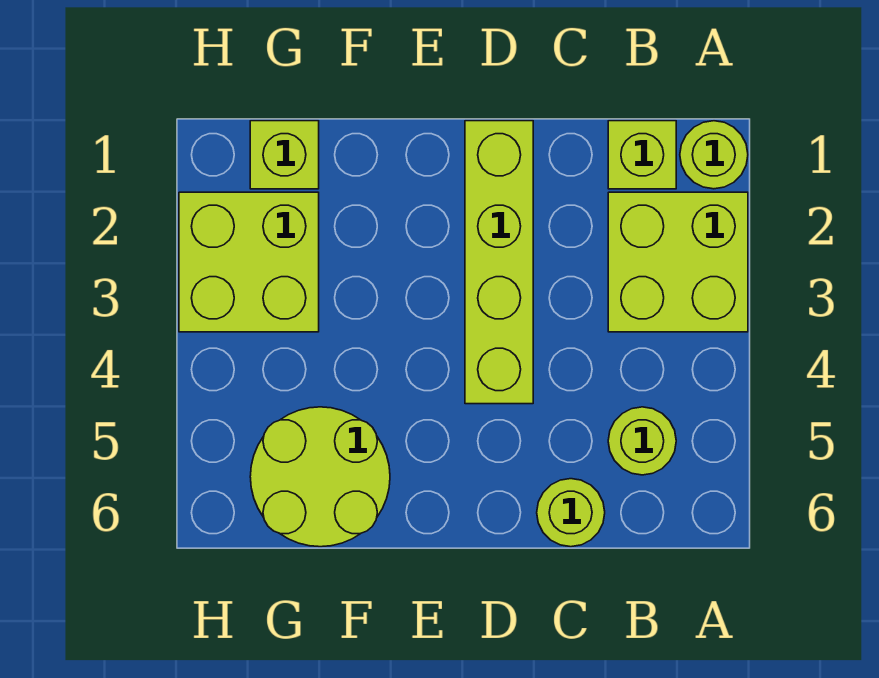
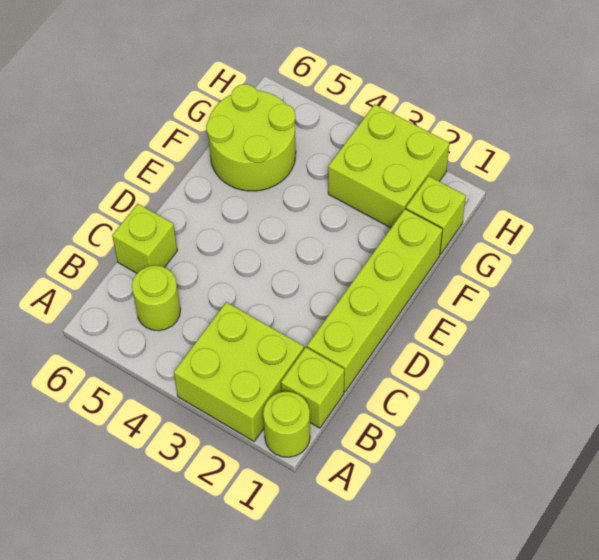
lime round brick C6 level 1 -> lime brick C6 level 1
lime brick D1:D4 level 1 -> lime brick C1:F1 level 1

